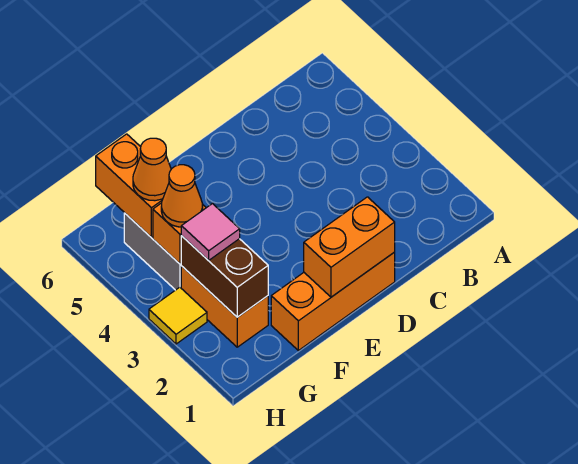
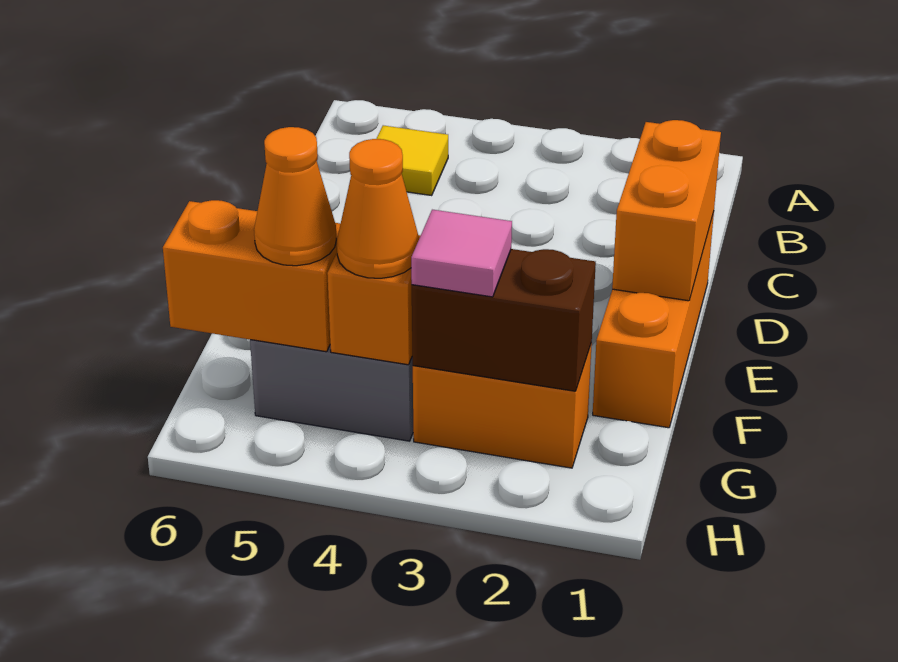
yellow tile H3 level 1 -> yellow tile B5 level 1

